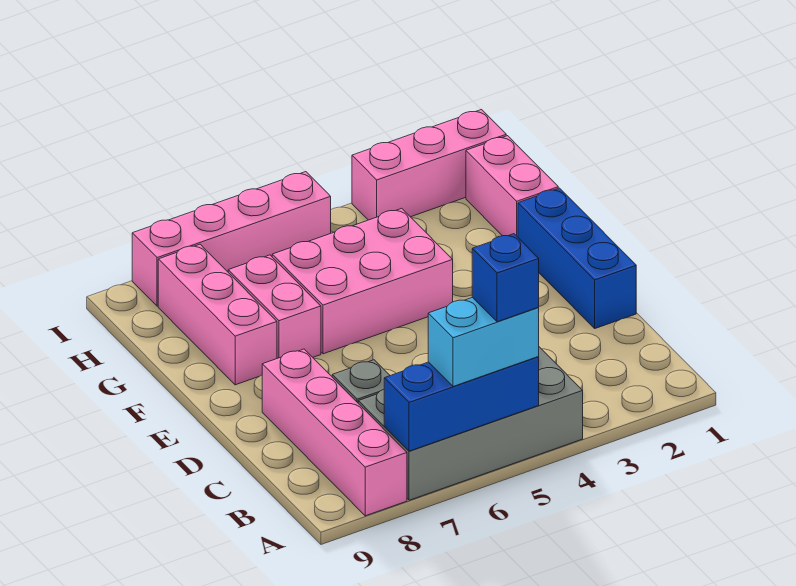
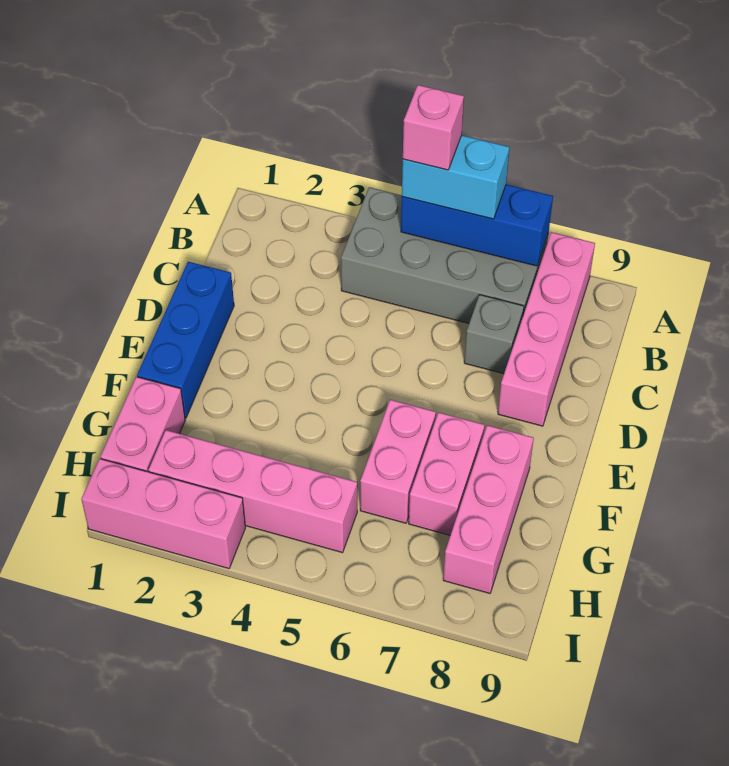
blue brick A5 level 4 -> pink brick A5 level 4
pink brick F4:G6 level 1 -> pink brick F6:G6 level 1
pink brick I5:I8 level 1 -> pink brick H2:H5 level 1

